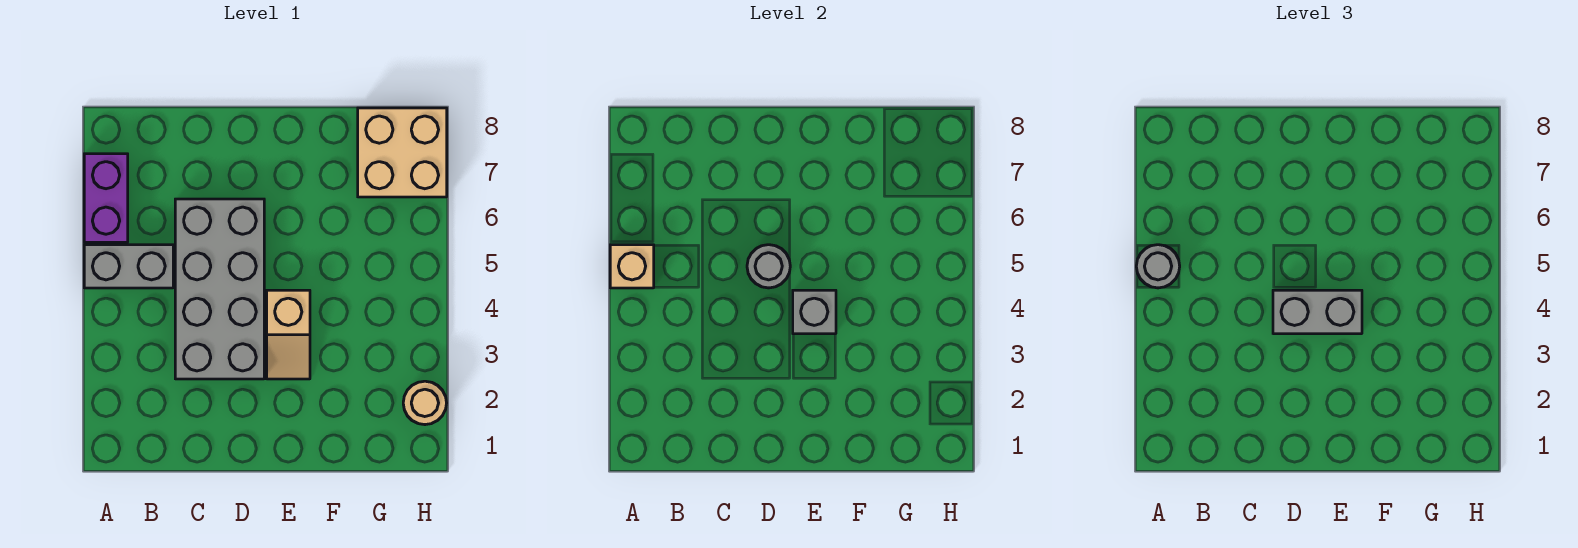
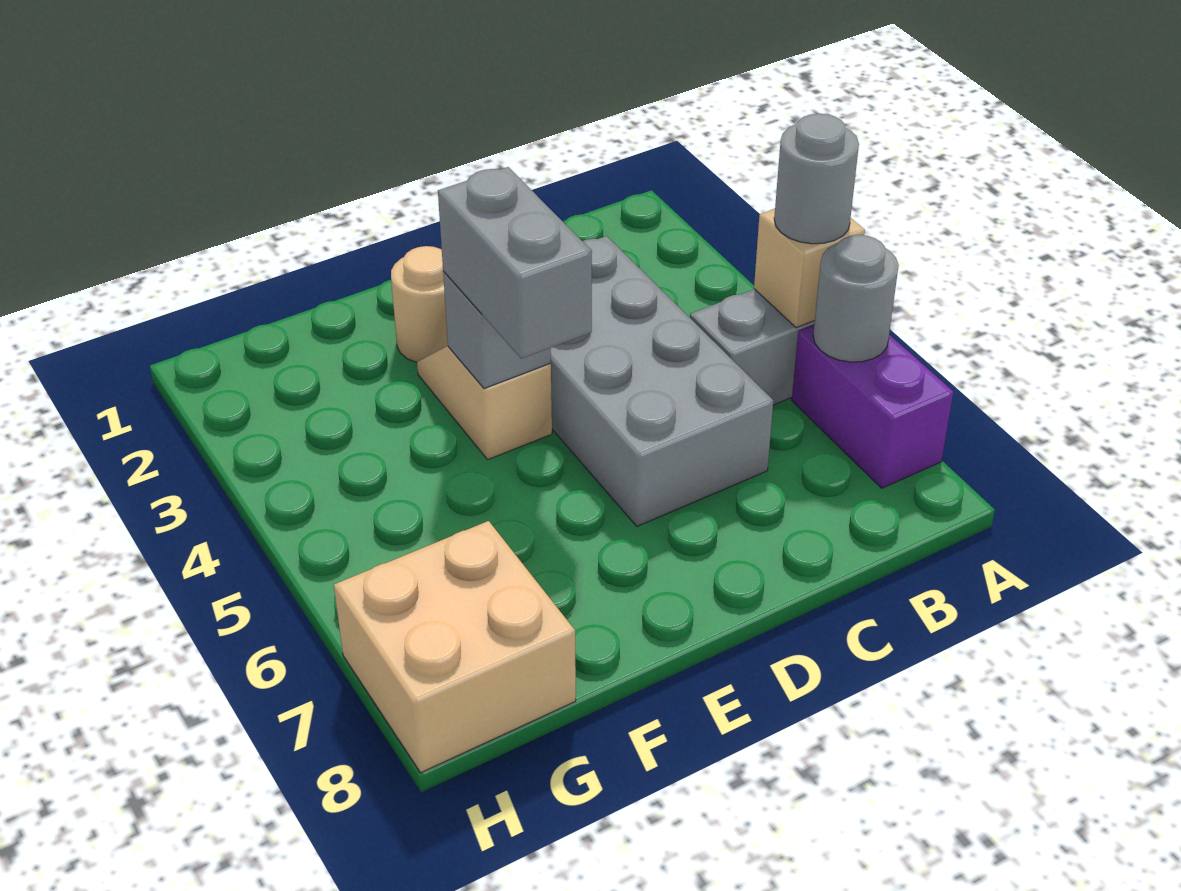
grey brick D4:E4 level 3 -> grey brick E4:E5 level 3
grey round brick D5 level 2 -> grey round brick A6 level 2
tan round brick H2 level 1 -> tan round brick E2 level 1

